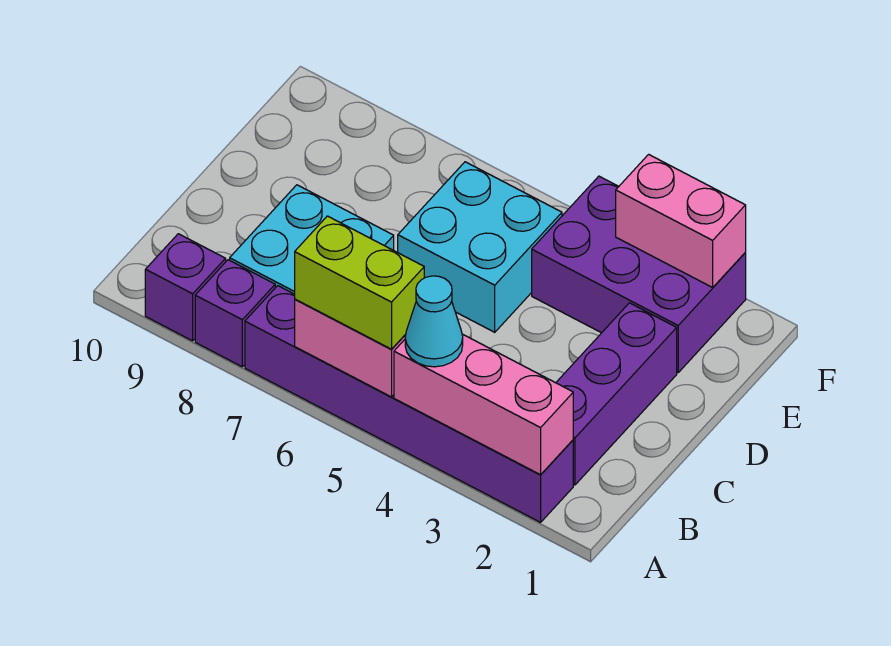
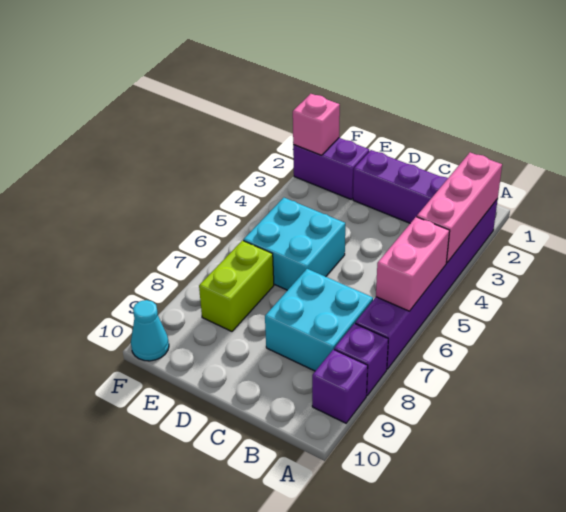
cyan cone A4 level 3 -> cyan cone F10 level 1
lime brick A5:A6 level 3 -> lime brick E7:E8 level 1
purple brick E2:F4 level 1 -> purple brick E2:F2 level 1
pink brick F2:F3 level 2 -> pink brick F2 level 2

